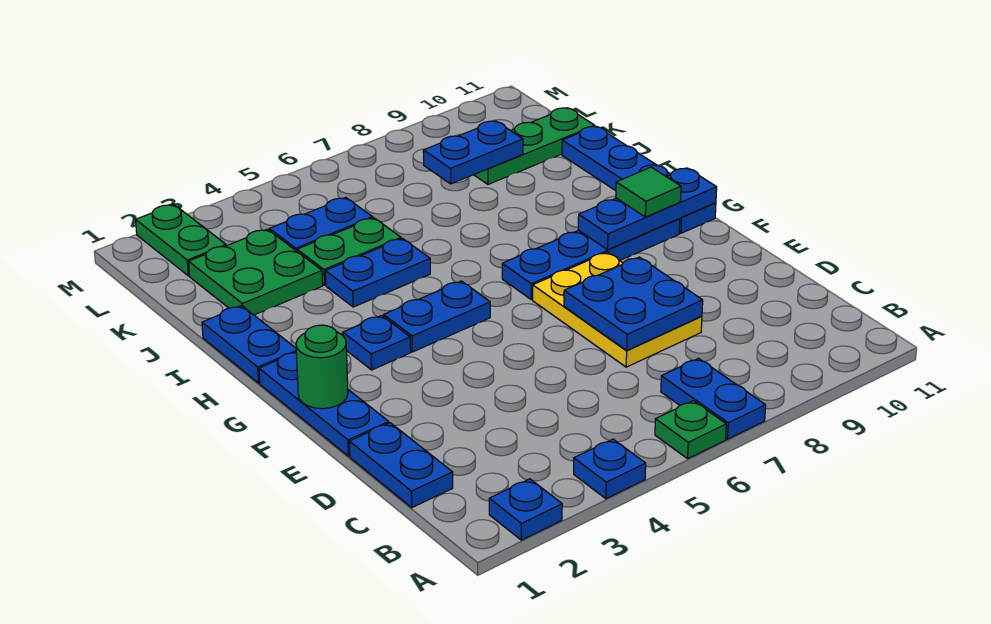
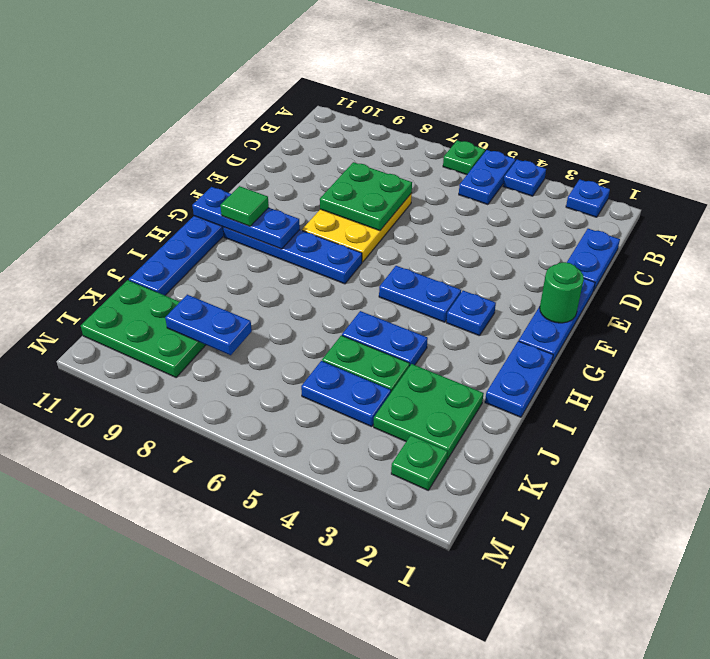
blue plate A7:B7 level 1 -> blue plate A5:B5 level 1
blue plate D7:E8 level 2 -> green plate D7:E8 level 2
green plate K9:K11 level 1 -> green plate K9:L11 level 1
green plate L2:M2 level 1 -> green plate L2 level 1

